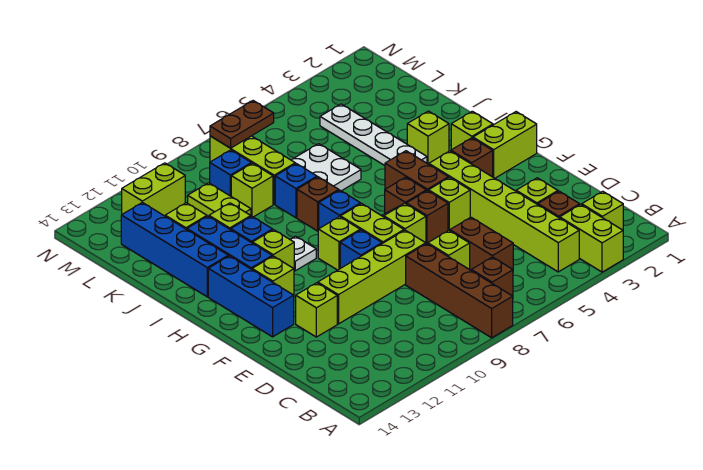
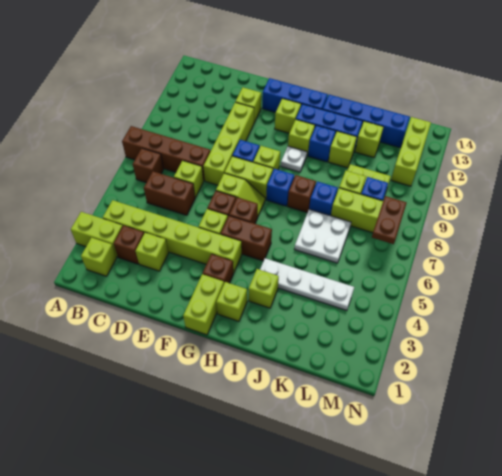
lime brick M11:M12 level 1 -> lime brick M11:M13 level 1

